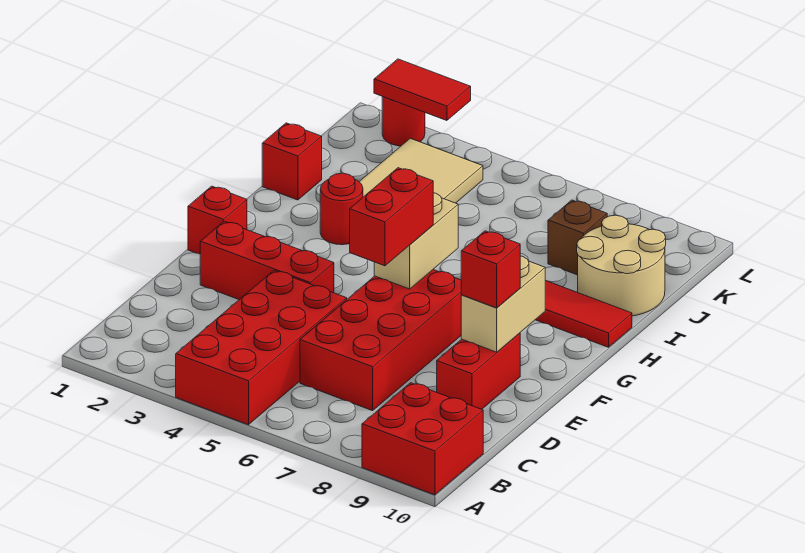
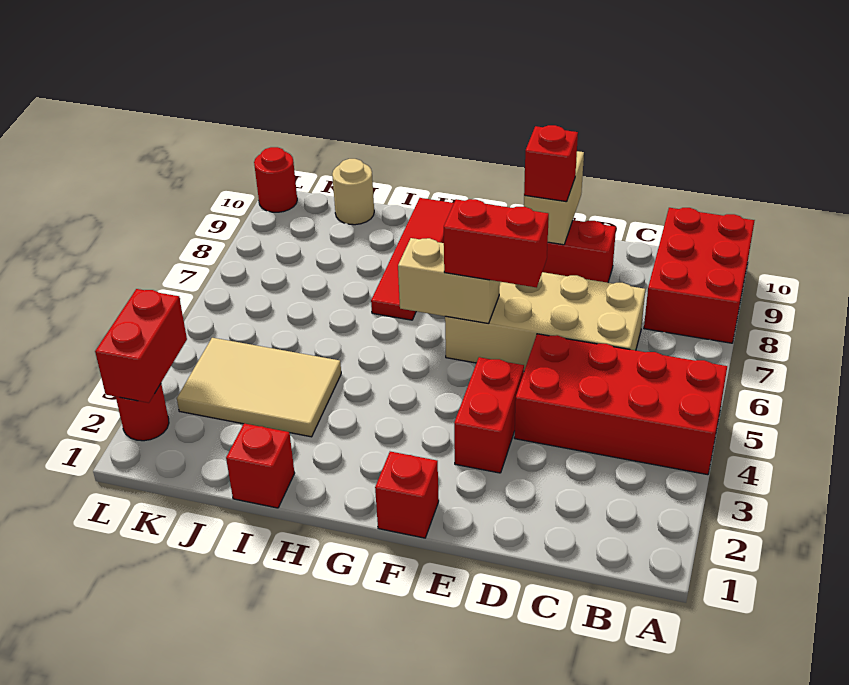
red brick A9:B10 level 1 -> red brick A8:B10 level 1
red brick C6:F7 level 1 -> tan brick C6:F7 level 1
red brick E2:E4 level 1 -> red brick E3:E4 level 1
tan brick E9:F9 level 2 -> tan brick E9:E10 level 2
red round brick H3 level 1 -> red round brick L10 level 1
tan round brick I9:J10 level 1 -> tan round brick J10 level 1
brown brick J8 level 1 -> none
red tile L2:L3 level 2 -> red brick L2:L3 level 2

